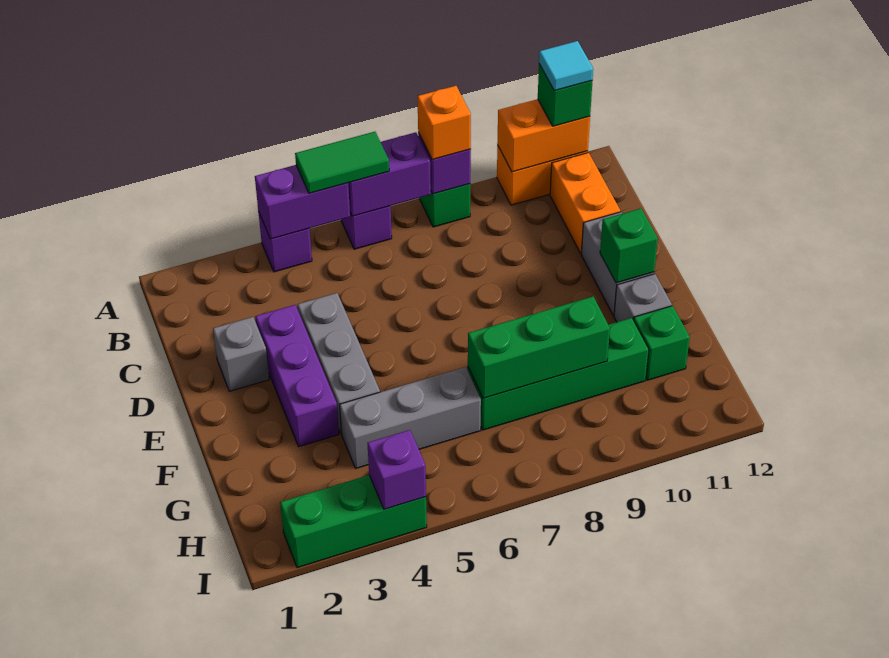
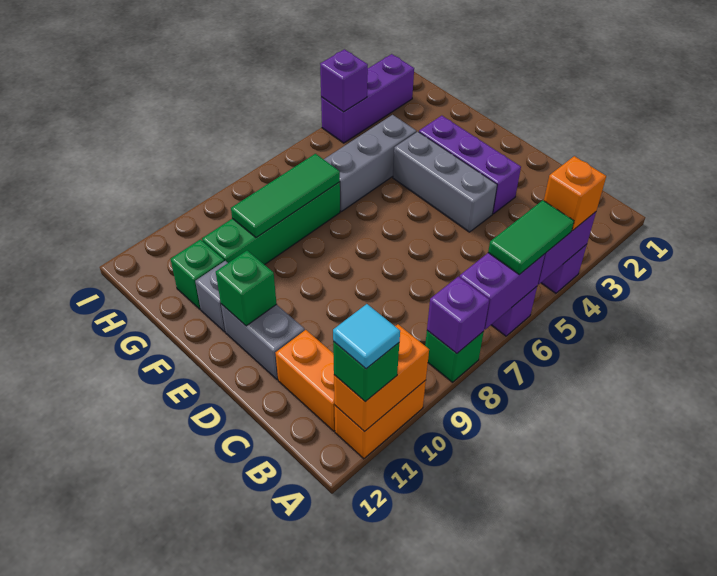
orange brick A8 level 3 -> orange brick A4 level 3
grey brick D2 level 1 -> none
green brick G7:G9 level 2 -> green tile G7:G9 level 2
green brick I2:I4 level 1 -> purple brick I2:I4 level 1

